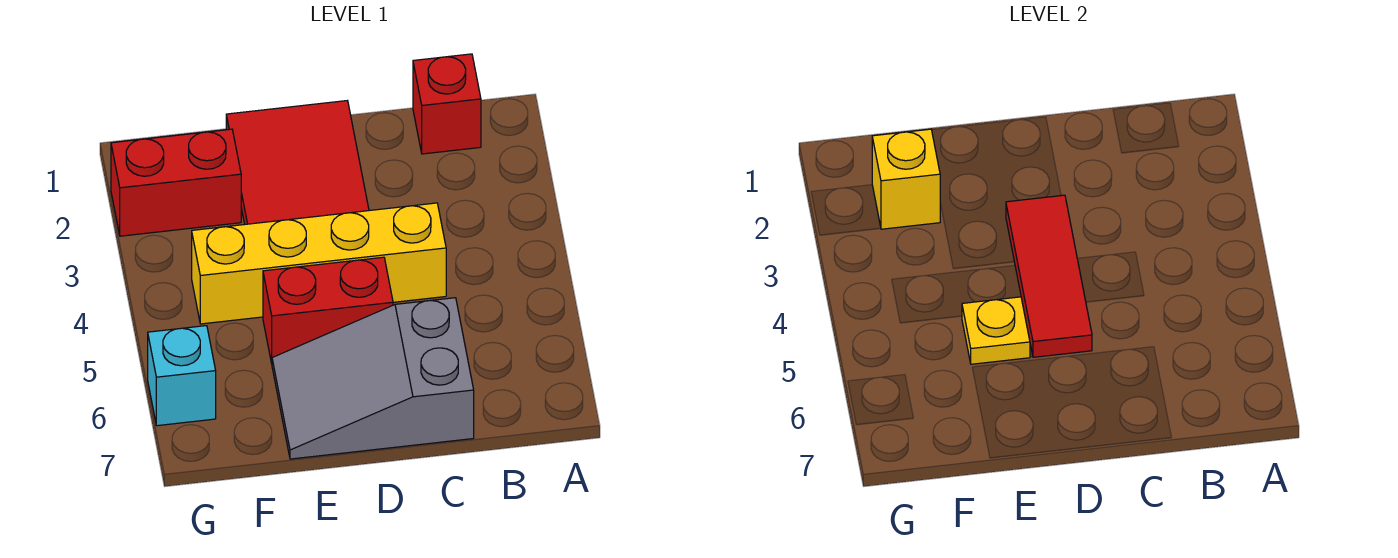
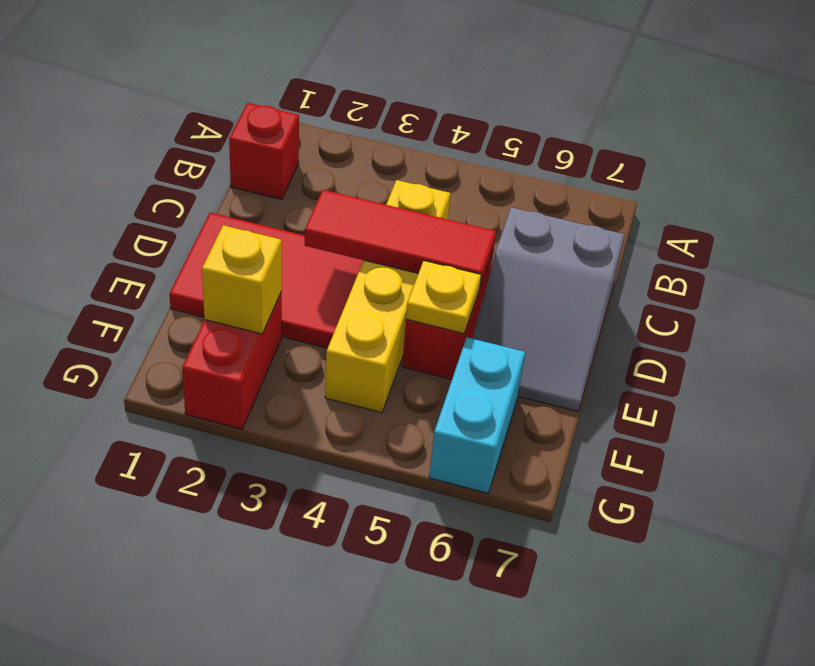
cyan brick G6 level 1 -> cyan brick F6:G6 level 1

